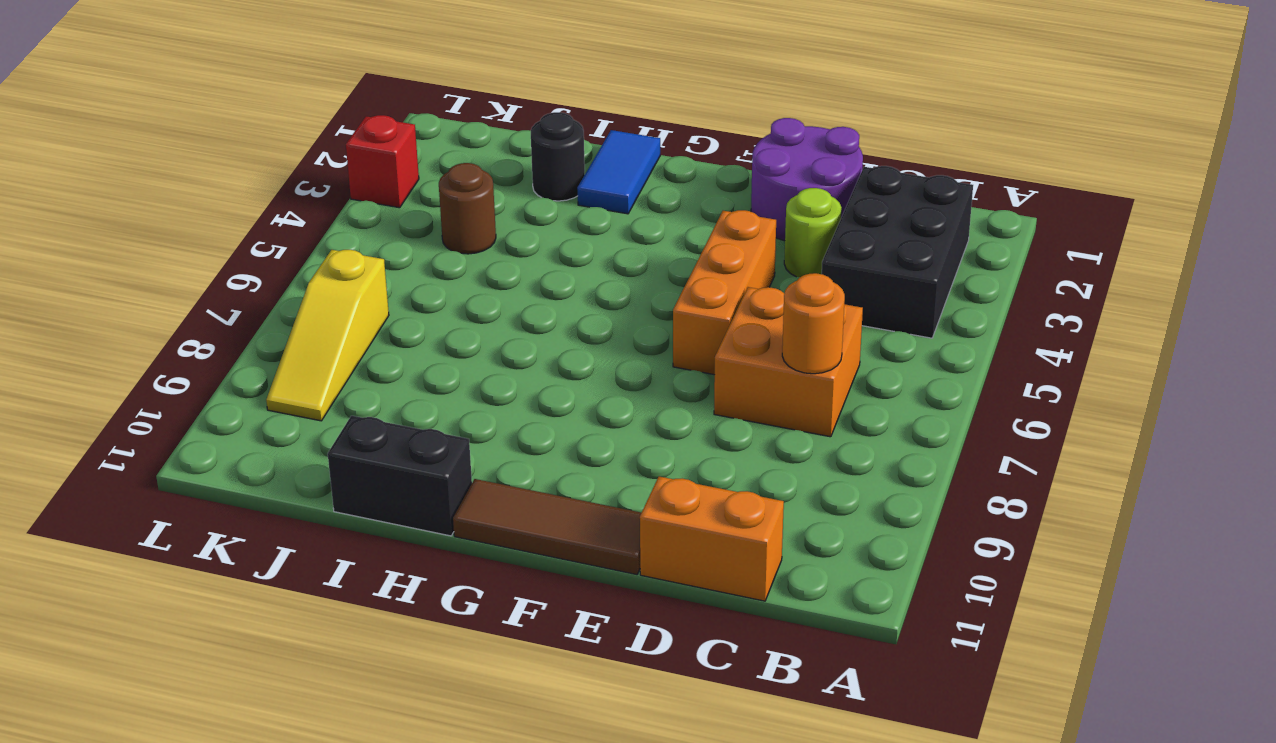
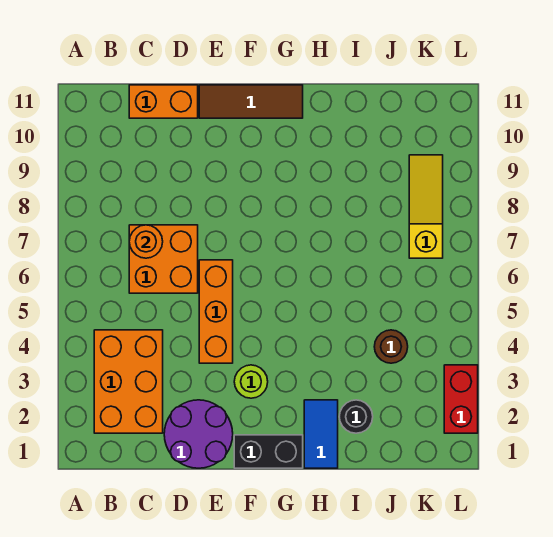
black brick B2:C4 level 1 -> orange brick B2:C4 level 1
lime round brick D3 level 1 -> lime round brick F3 level 1
black brick H11:I11 level 1 -> black brick F1:G1 level 1
red brick L3 level 1 -> red brick L2:L3 level 1

